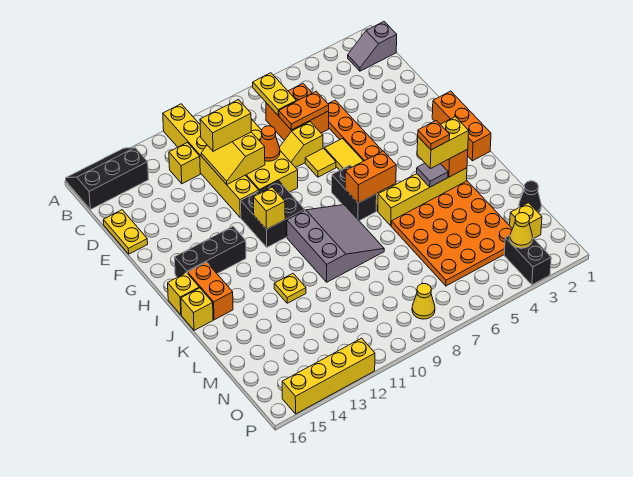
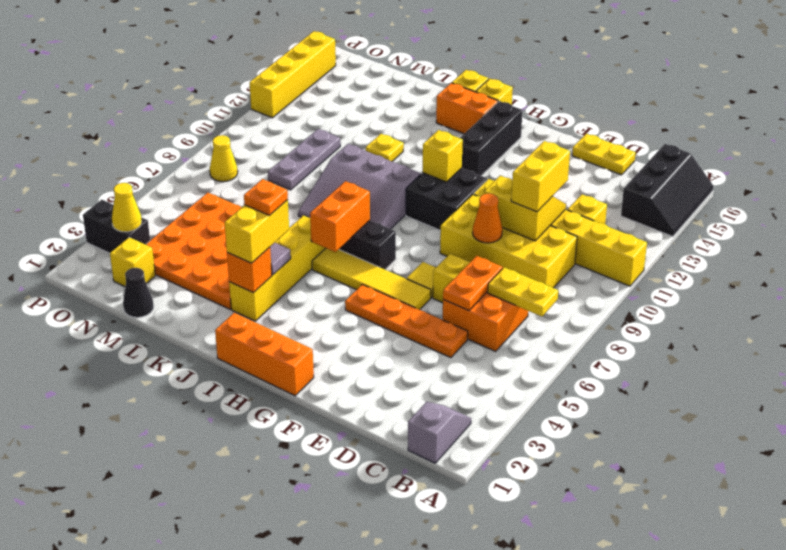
none -> grey plate M9:M11 level 1

